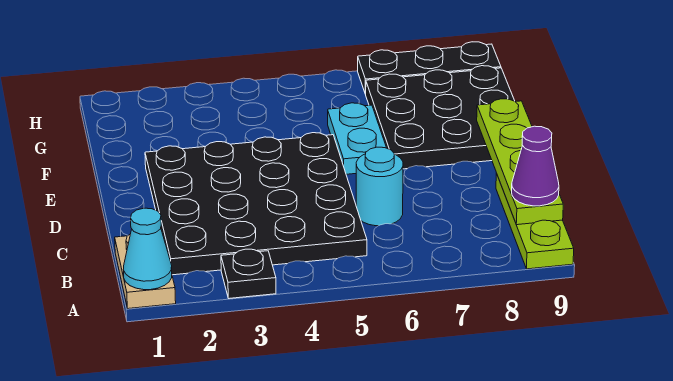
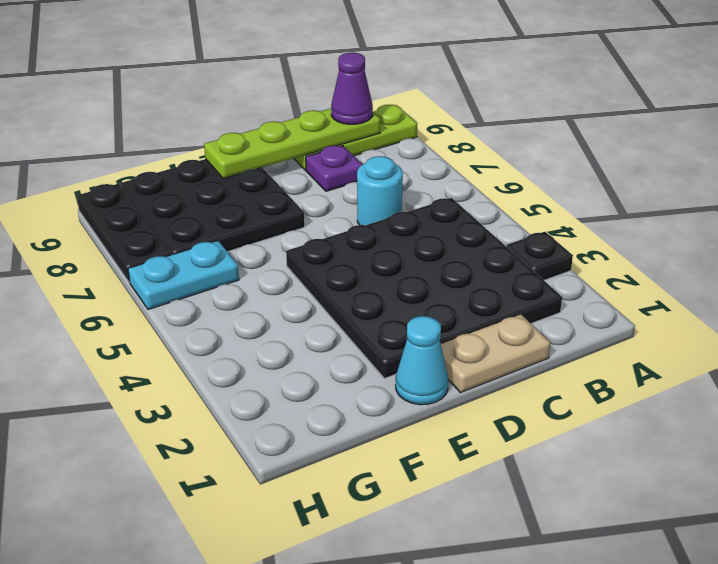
tan plate A1:B1 level 1 -> tan plate C1:D1 level 1
cyan cone A1 level 2 -> cyan cone E1 level 1
none -> purple plate C8 level 1
cyan plate E6:F6 level 1 -> cyan plate G6:H6 level 1

